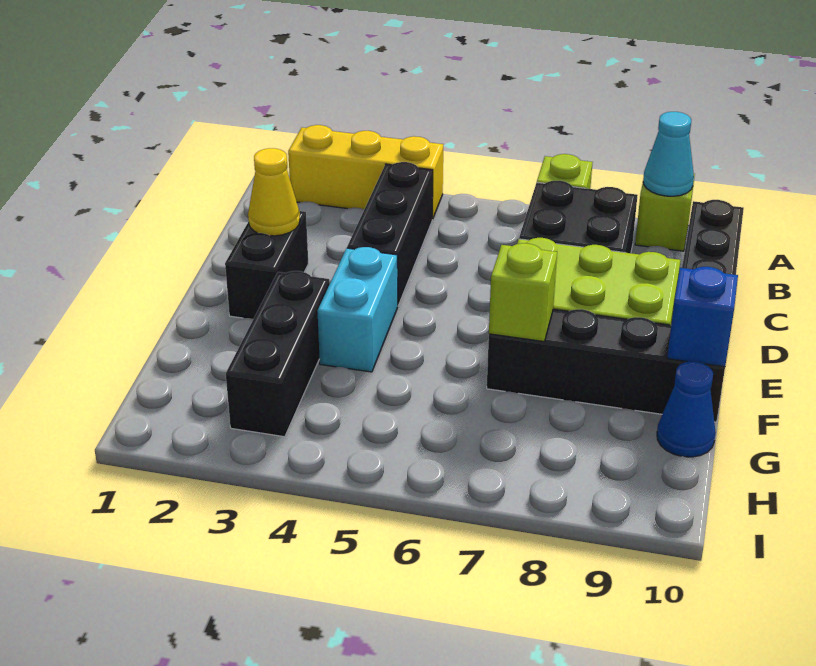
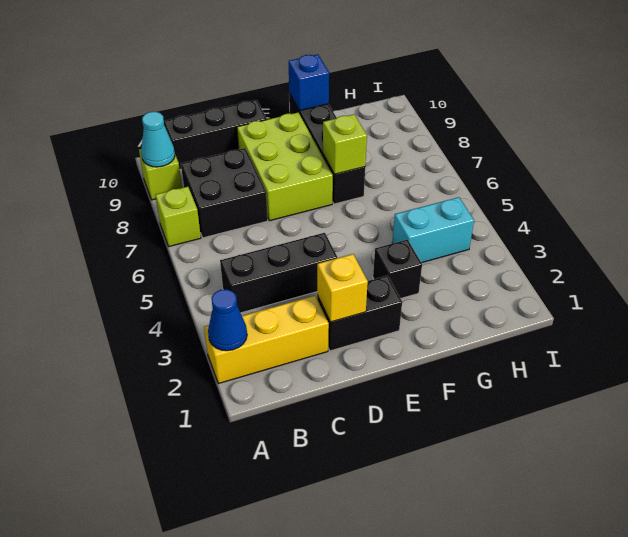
yellow brick A2:A4 level 1 -> yellow brick A2:C2 level 1
yellow cone D2 level 2 -> yellow brick D2 level 2
cyan brick E4:F4 level 1 -> cyan brick G4:H4 level 1
black brick F3:H3 level 1 -> black brick F3 level 1
blue cone G10 level 1 -> blue cone A2 level 2

